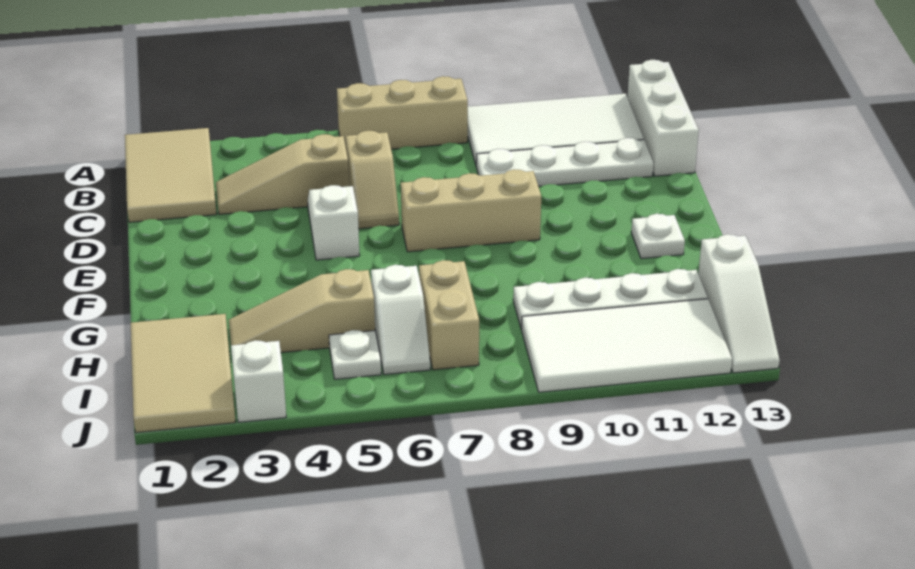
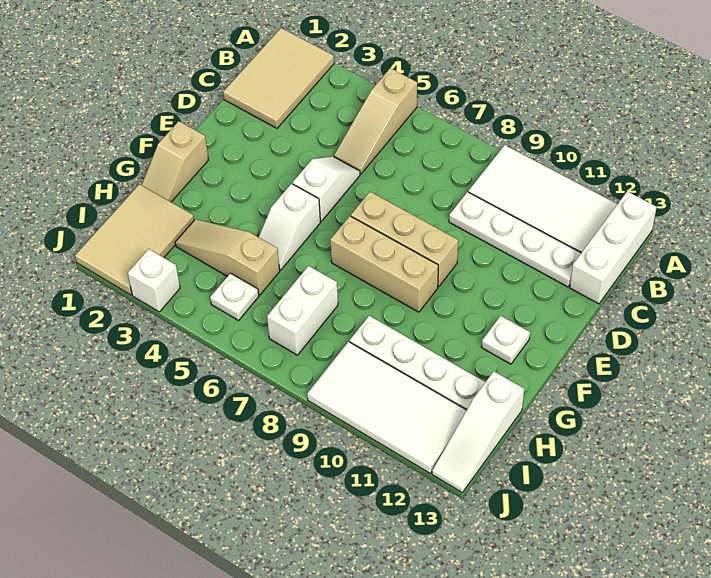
tan brick A6:A8 level 1 -> tan brick F7:F9 level 1
tan slope C3:C5 level 1 top 5 -> tan slope A5:C5 level 1 top A
tan slope C6:D6 level 1 top C -> tan slope F1:G1 level 1 top F
white slope H6:I6 level 1 top H -> white slope F5:G5 level 1 top F
tan brick H7:I7 level 1 -> white brick H7:I7 level 1

